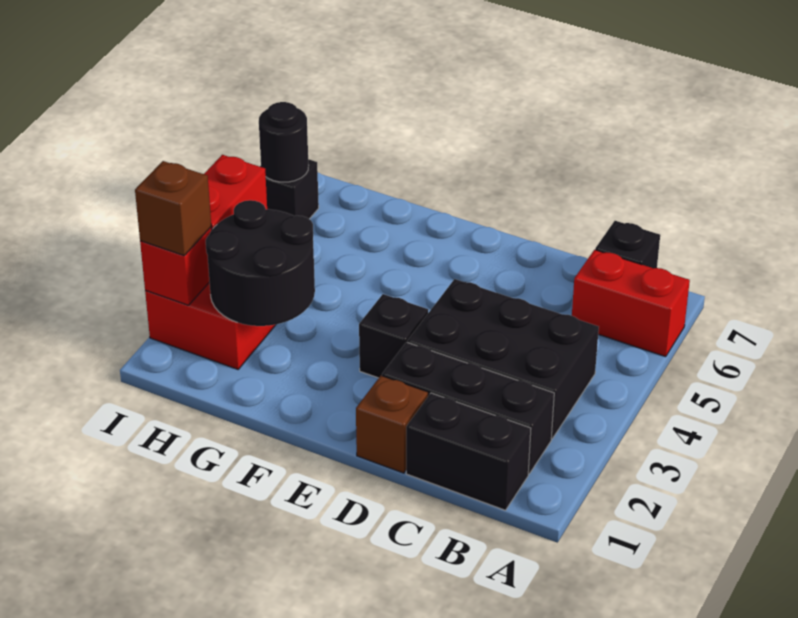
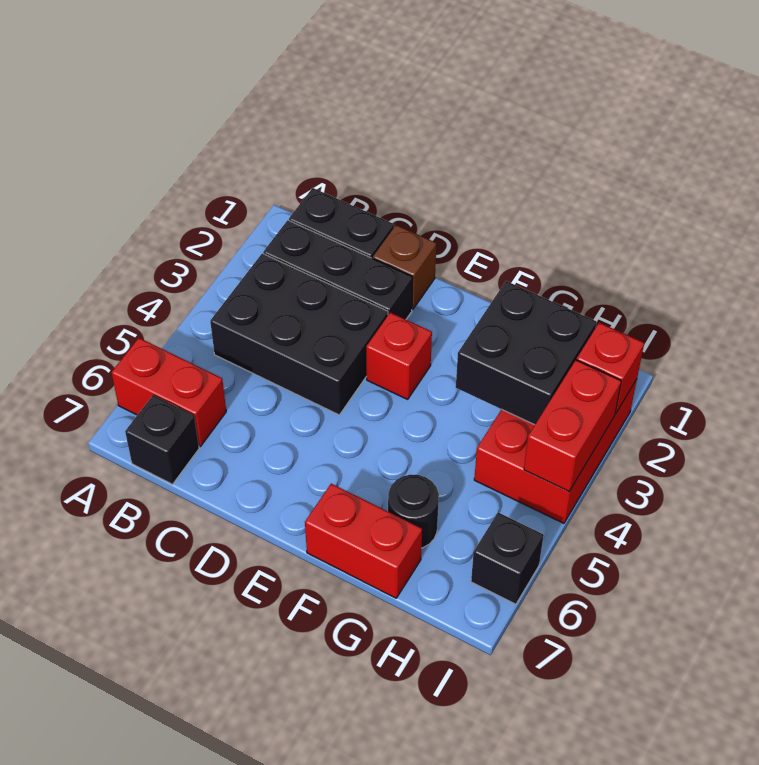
black brick E3 level 1 -> red brick E3 level 1
none -> red brick F7:G7 level 1
black round brick G2:H3 level 2 -> black brick G2:H3 level 2
brown brick I2 level 3 -> none
black round brick I6 level 2 -> black round brick G6 level 1

